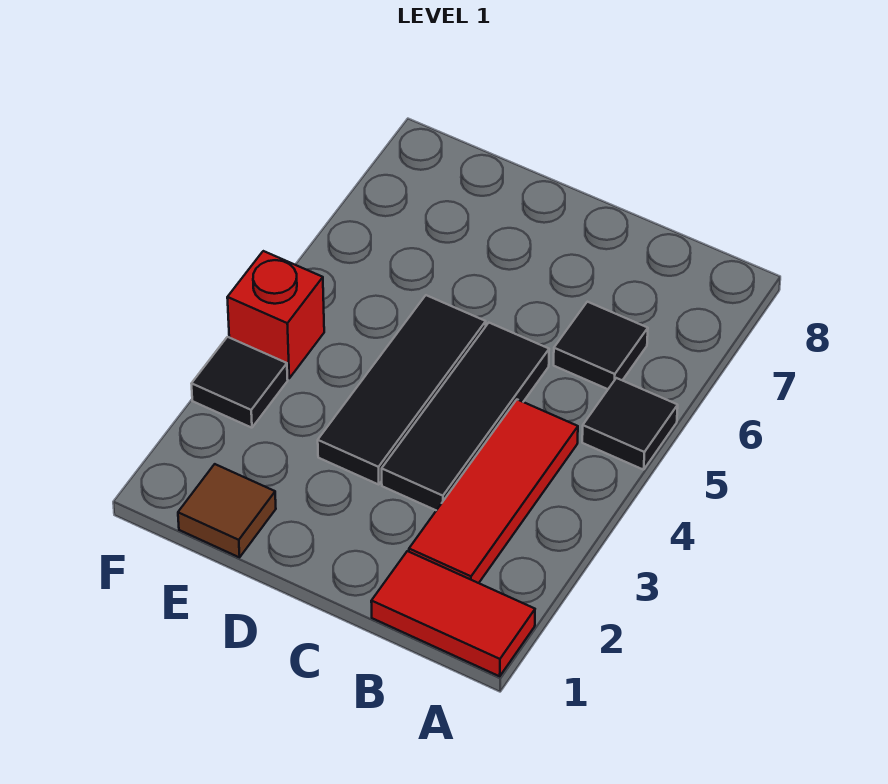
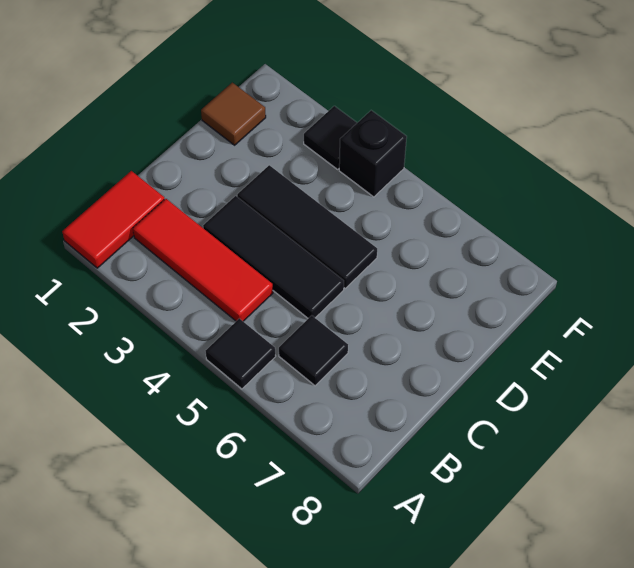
red brick F4 level 1 -> black brick F4 level 1

